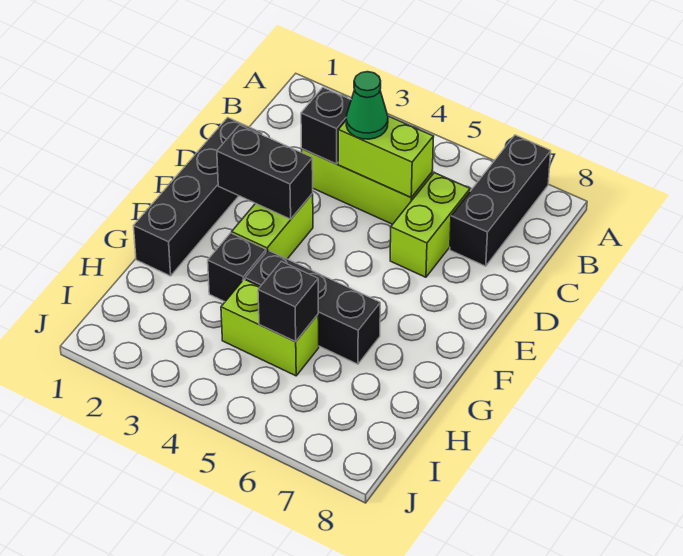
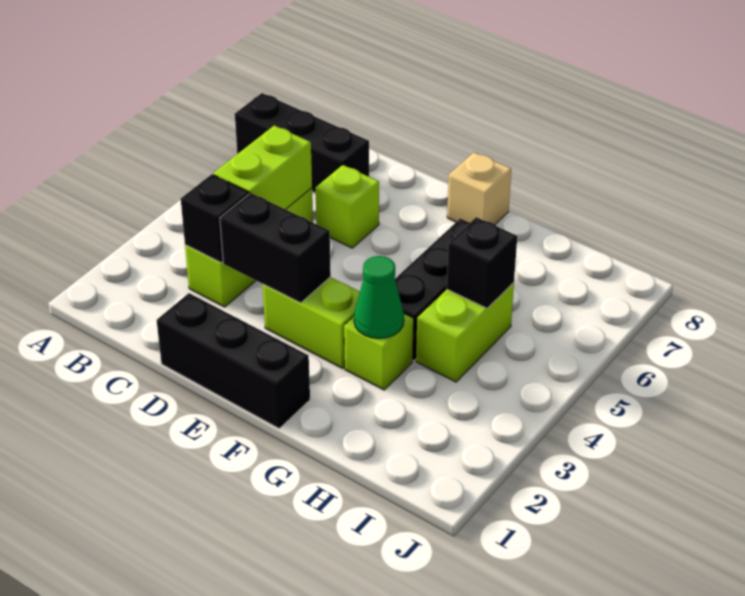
green cone C4 level 3 -> green cone G3 level 2
lime brick C6:D6 level 1 -> lime brick D6 level 1
black brick D1:G1 level 1 -> black brick D1:F1 level 1
black brick E2:E3 level 2 -> black brick D3:E3 level 2
none -> tan brick F8 level 1
black brick G3 level 1 -> lime brick G3 level 1

